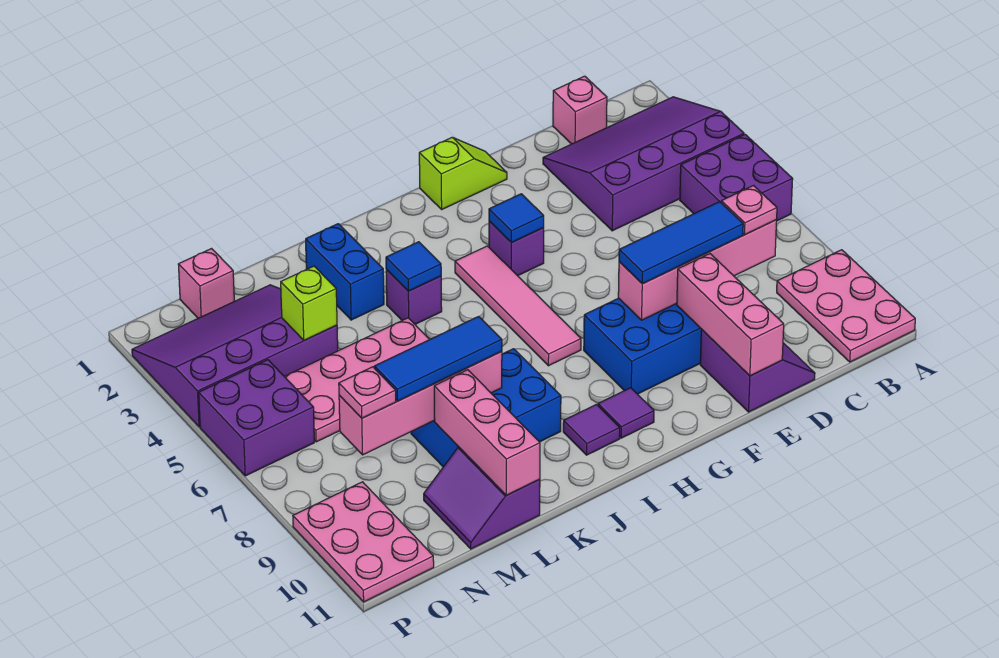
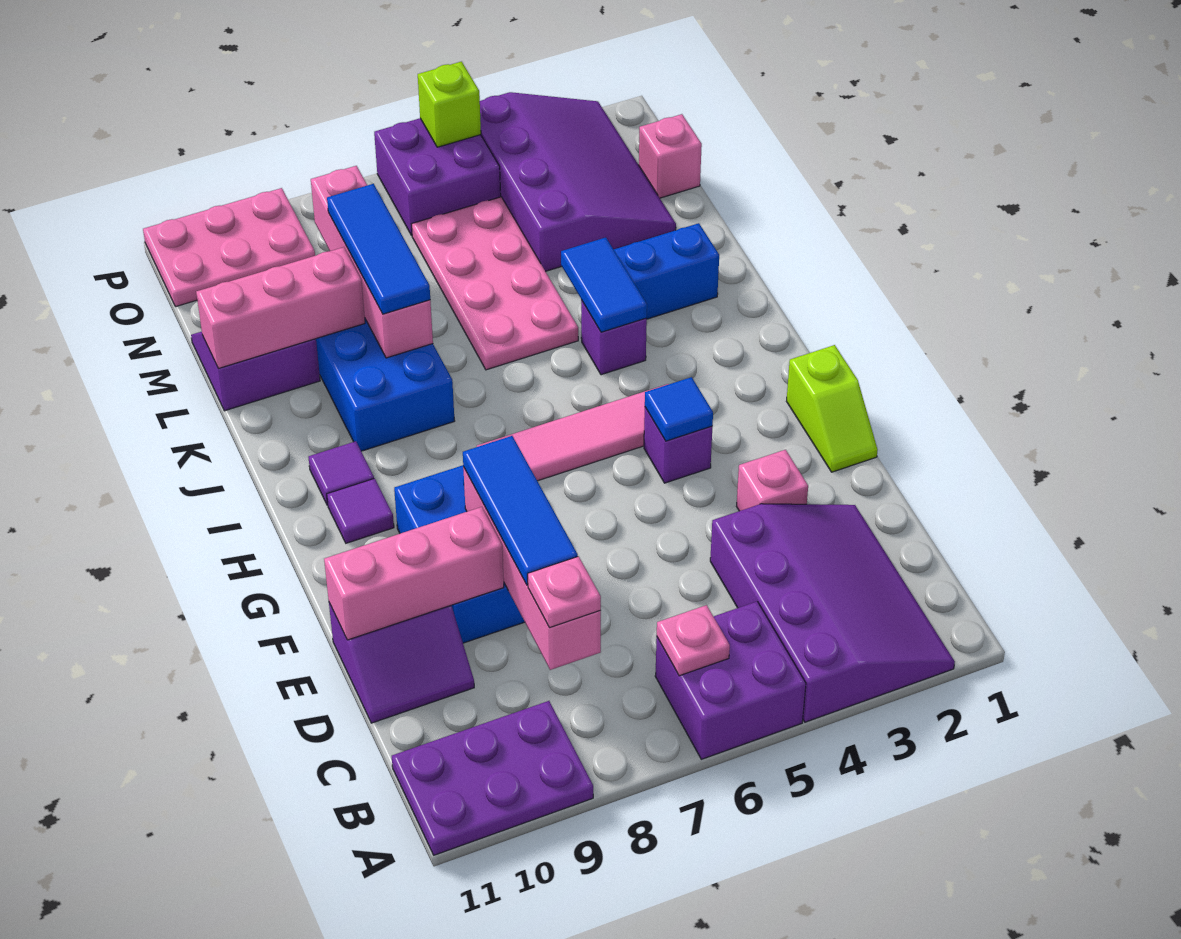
pink plate A9:B11 level 1 -> purple plate A9:B11 level 1
pink brick C1 level 1 -> pink brick E3 level 1
blue tile J4 level 2 -> blue tile J4:K4 level 2
lime brick M4 level 2 -> lime brick P5 level 2
pink plate N8 level 3 -> pink plate B6 level 2

